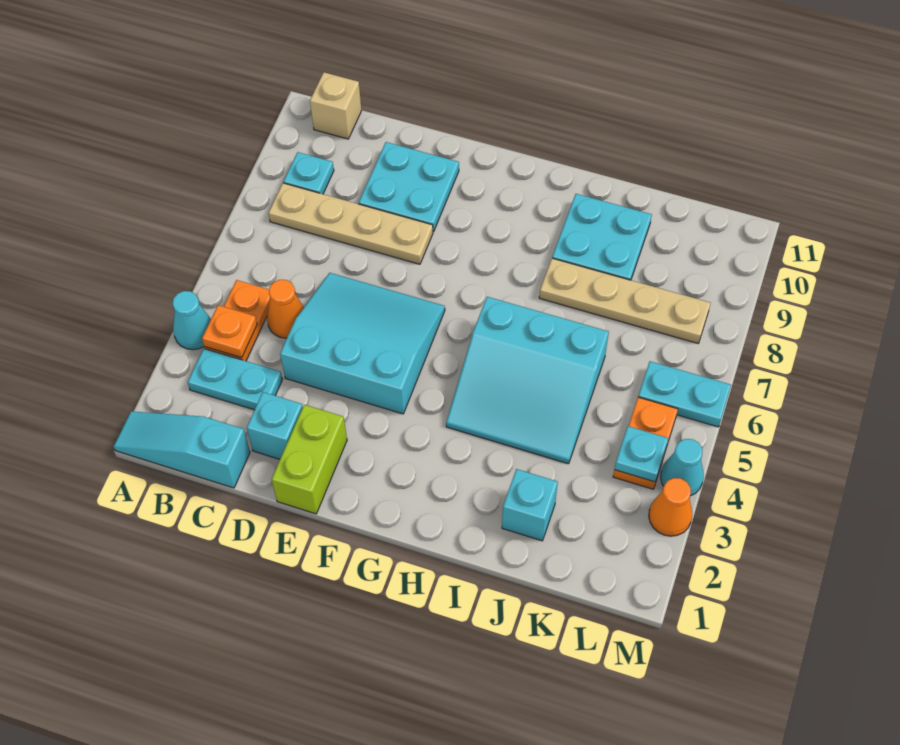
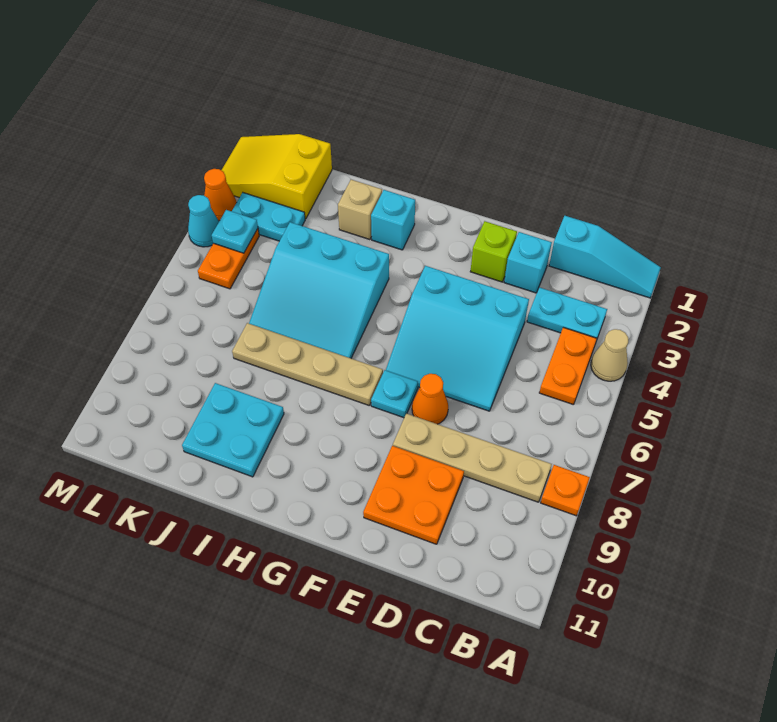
cyan cone A4 level 1 -> tan cone A4 level 1
orange plate B4 level 2 -> orange plate A8 level 1
cyan plate B9 level 1 -> cyan plate F7 level 1
tan brick B11 level 1 -> tan brick I2 level 1
orange cone C5 level 1 -> orange cone E7 level 1
cyan plate D9:E10 level 1 -> orange plate D9:E10 level 1
lime brick E1:E2 level 1 -> lime brick E2 level 1
cyan slope H4:J6 level 1 top 6 -> cyan slope H4:J6 level 1 top 4
tan plate I8:L8 level 1 -> tan plate G7:J7 level 1
cyan brick J2 level 1 -> cyan brick H2 level 1
none -> yellow slope K1:M2 level 1 top K
cyan plate L6:M6 level 1 -> cyan plate K3:L3 level 1

